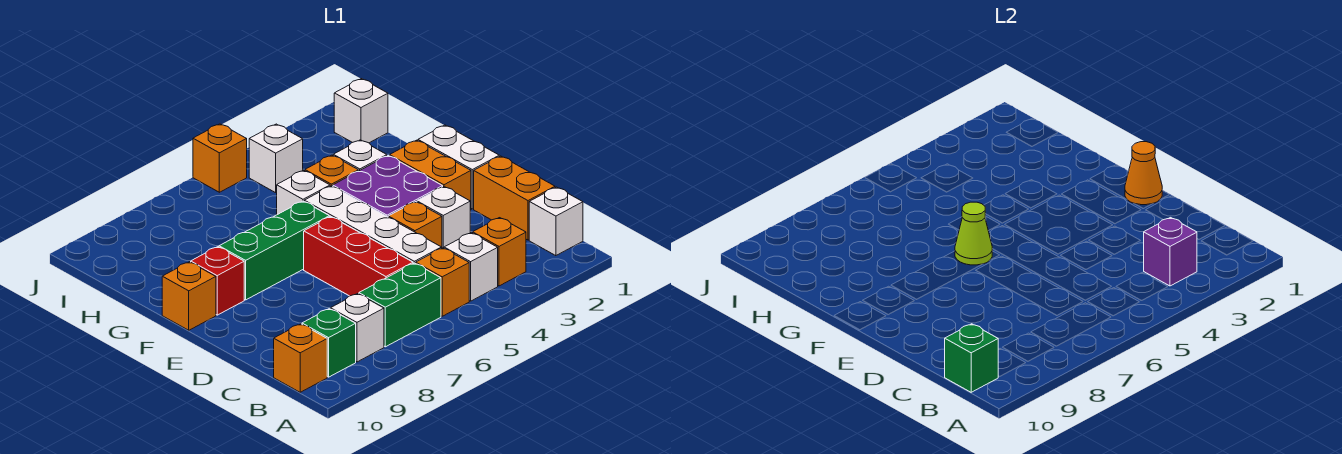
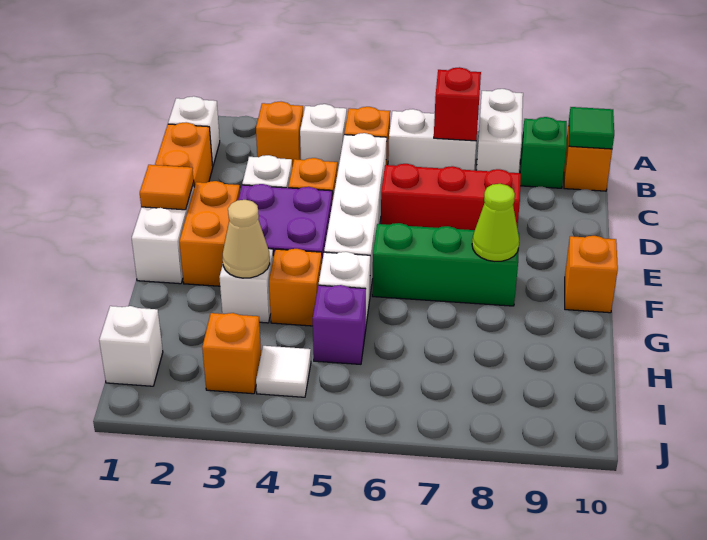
purple brick B3 level 2 -> purple brick H5 level 1
green brick B6:B7 level 1 -> white brick B6:B7 level 1
white brick B8 level 1 -> white brick A8:B8 level 1
green brick B10 level 2 -> green tile B10 level 2
red brick C6:E6 level 1 -> red brick D6:D8 level 1
orange cone E1 level 2 -> orange tile E1 level 2
lime cone F6 level 2 -> lime cone F8 level 2
red brick F9 level 1 -> red brick B7 level 2
none -> tan cone G3 level 2
white brick I4 level 1 -> white tile I4 level 1
orange brick J5 level 1 -> orange brick I3 level 1

